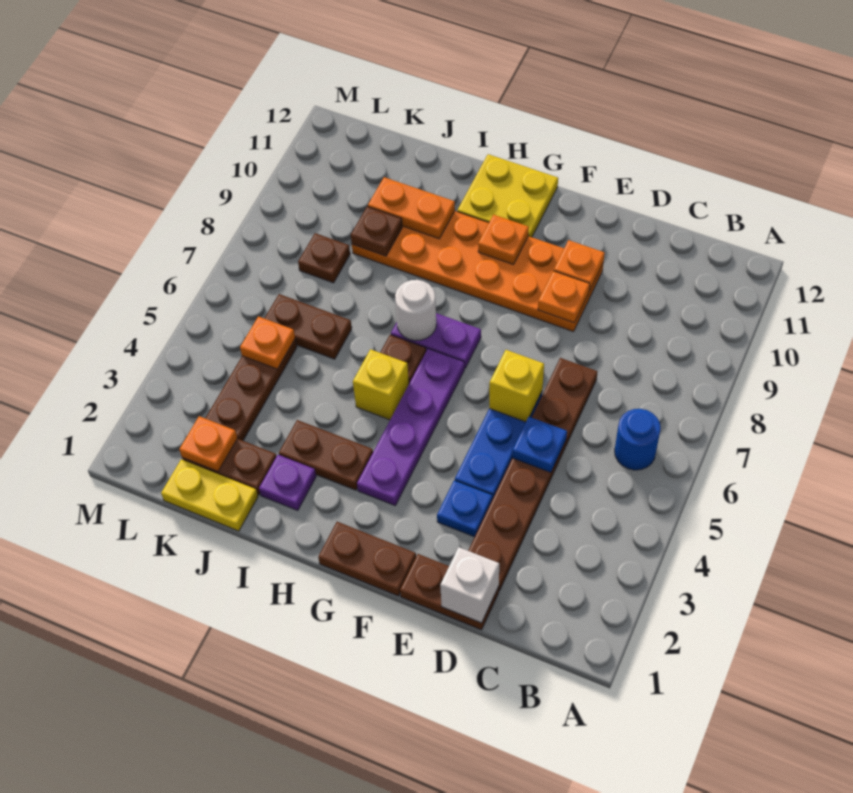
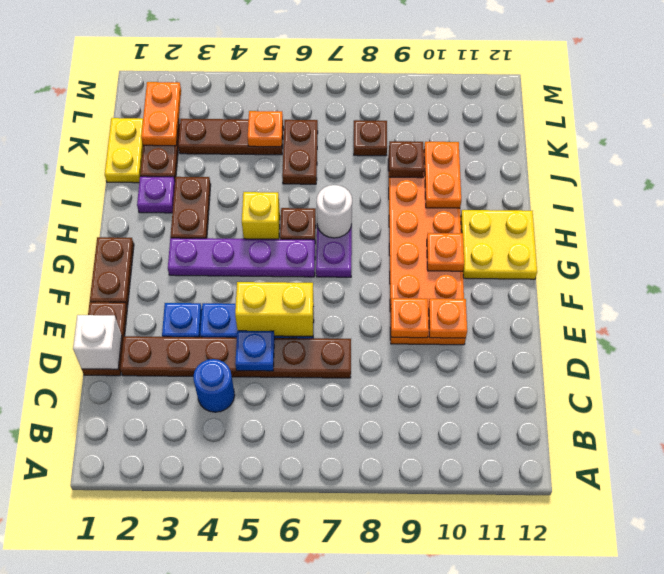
blue round brick B6 level 1 -> blue round brick C4 level 1
yellow brick E6 level 2 -> yellow brick E5:E6 level 2
orange plate K2 level 2 -> orange plate K2:L2 level 2

